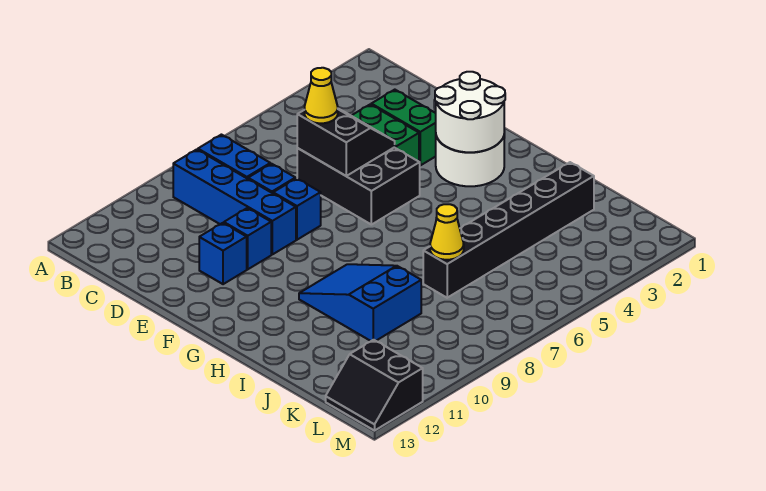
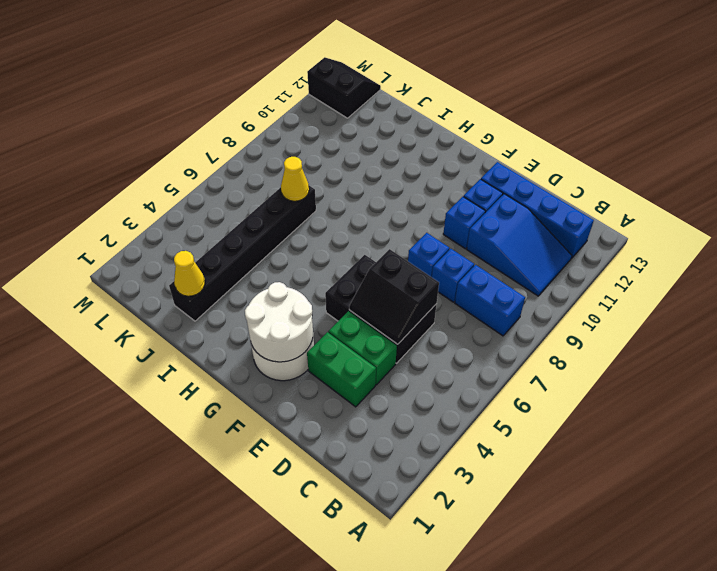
blue brick B9:E9 level 1 -> blue brick B12:E12 level 1
yellow cone D6 level 3 -> yellow cone J2 level 2
blue slope H9:J10 level 1 top J -> blue slope B10:D11 level 1 top D

